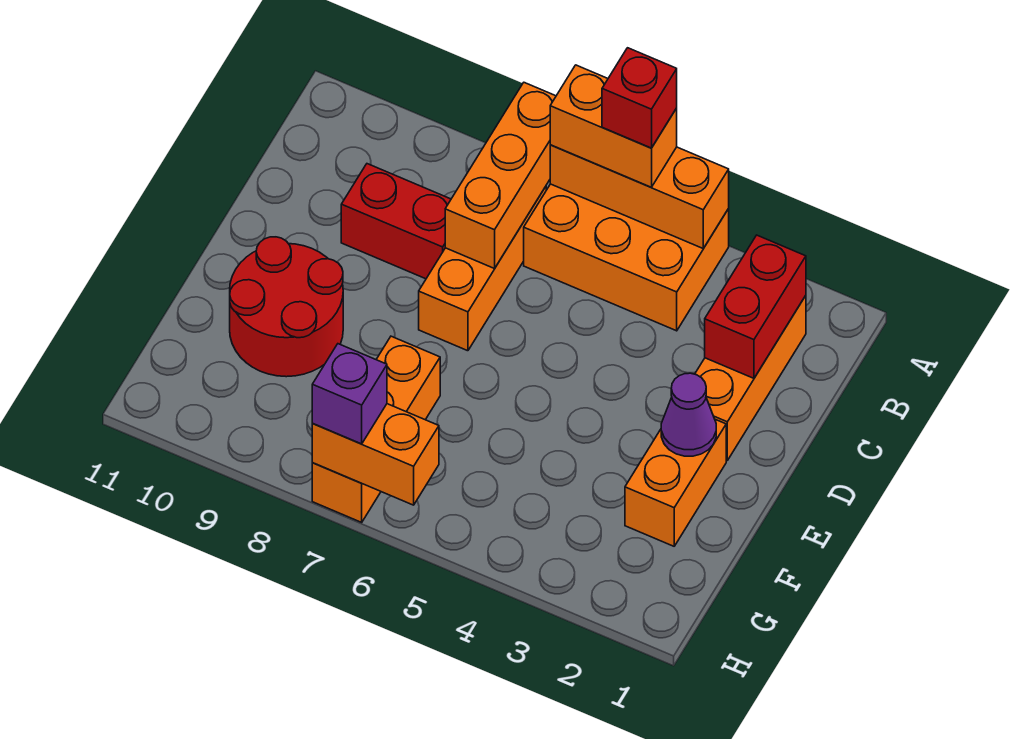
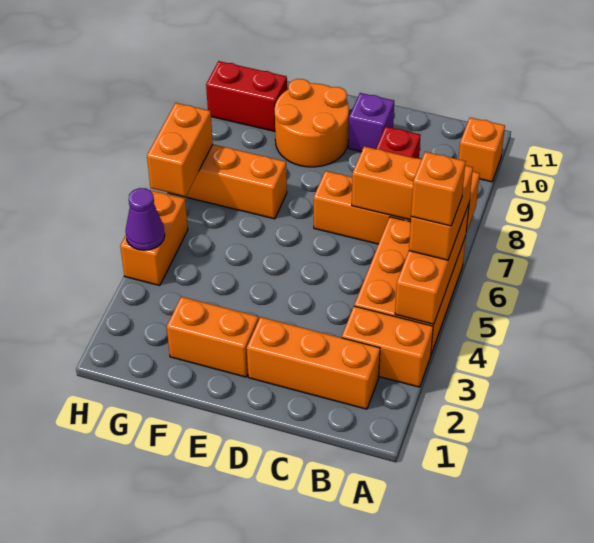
none -> orange brick A3:B3 level 1
red brick A5 level 4 -> orange brick A5 level 4
none -> orange brick A10 level 1
red brick B2:C2 level 2 -> red brick G10:H10 level 1
purple cone E2 level 2 -> purple cone H4 level 2
red round brick E9:F10 level 1 -> orange round brick E9:F10 level 1
none -> orange brick H4:H5 level 1
purple brick H7 level 3 -> purple brick D10 level 1

